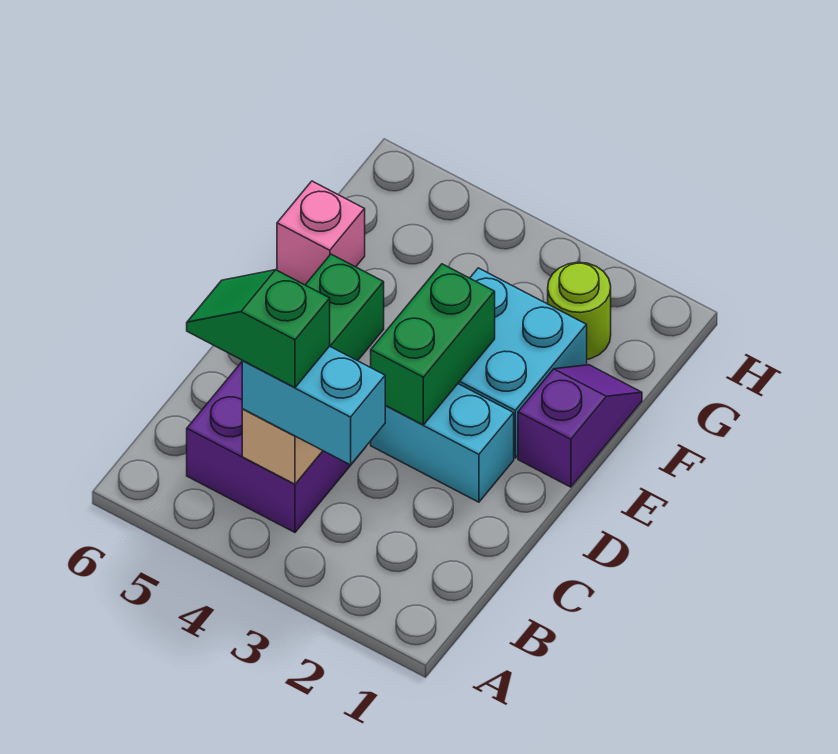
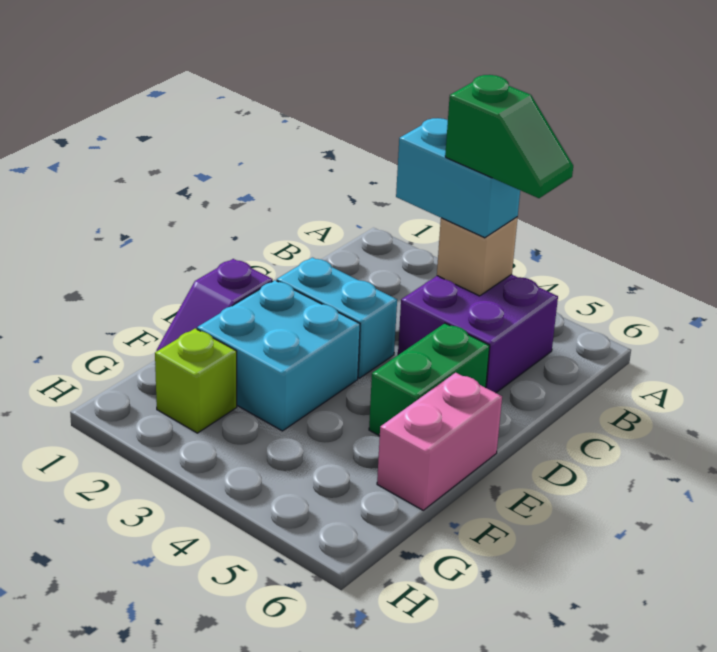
green brick D3:E3 level 2 -> none
pink brick F6 level 1 -> pink brick E6:F6 level 1
lime round brick G2 level 1 -> lime brick G2 level 1

